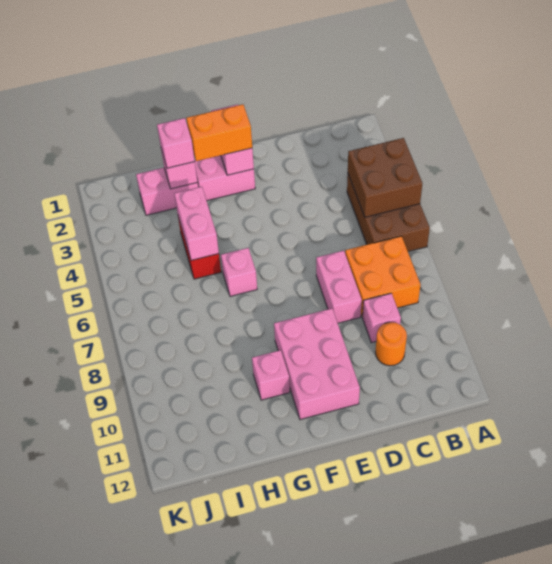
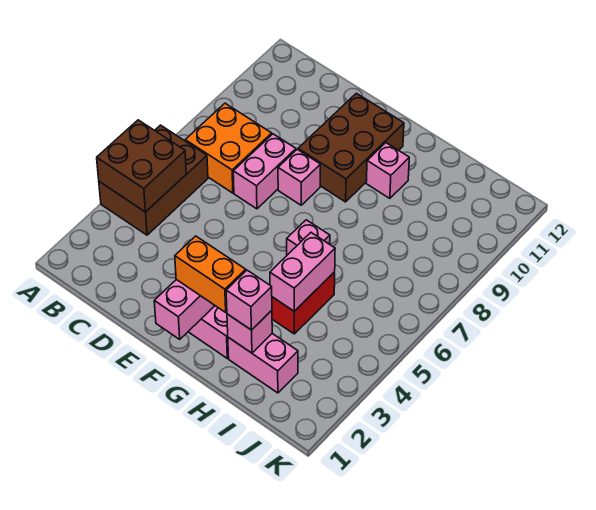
pink brick C9 level 1 -> pink brick E8 level 1
orange round brick C10 level 1 -> none
pink brick E9:F11 level 1 -> brown brick E9:F11 level 1

